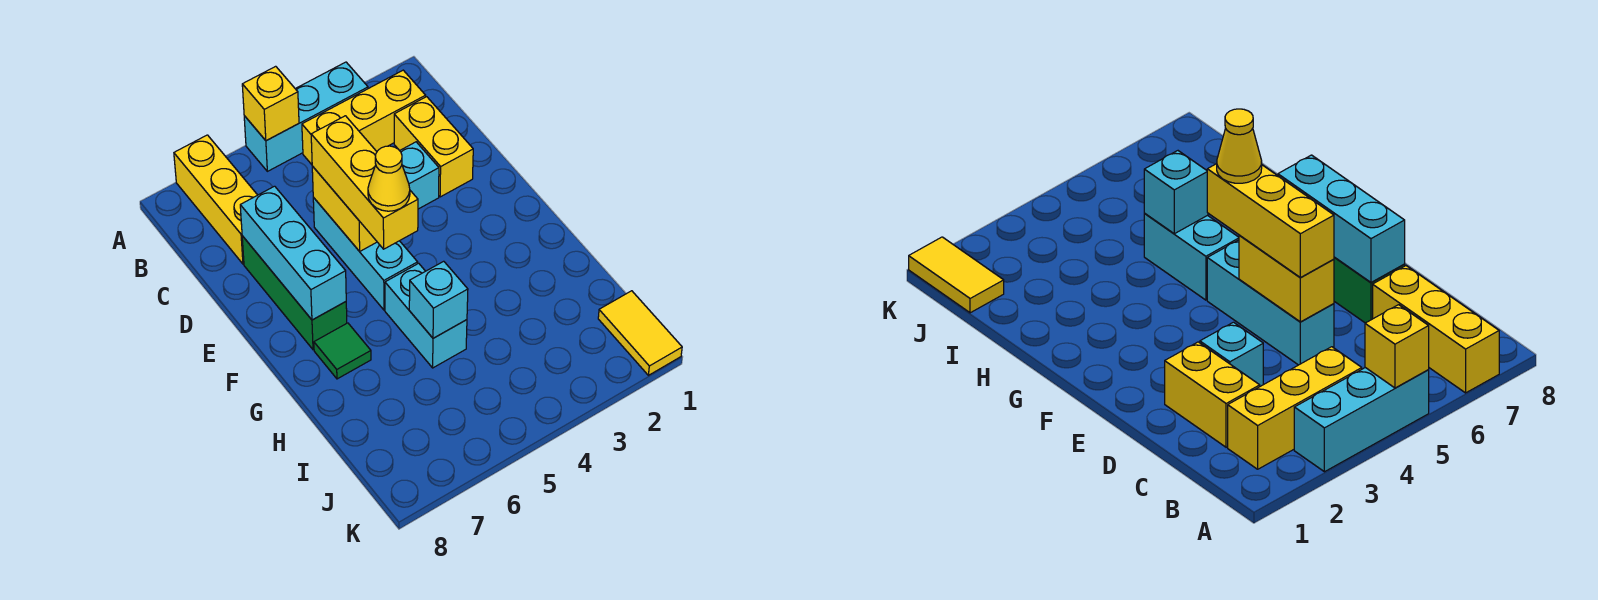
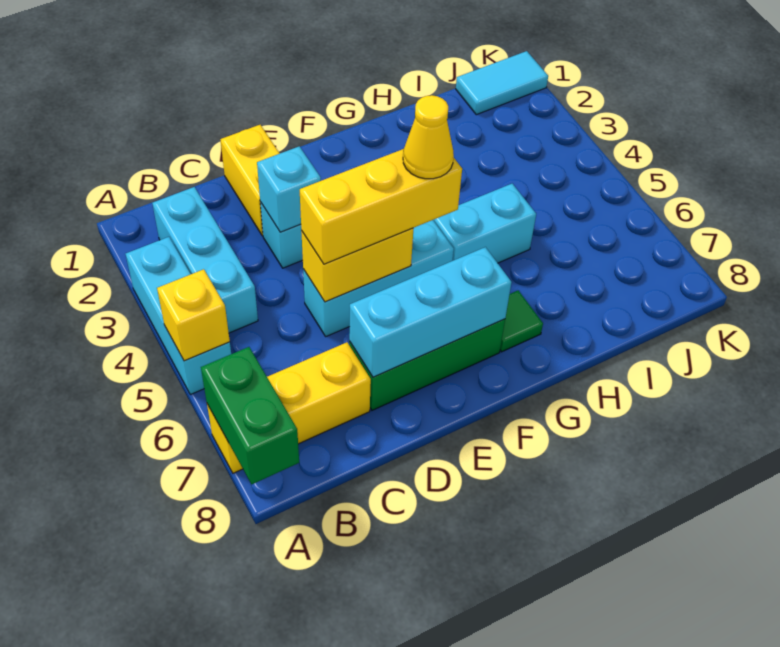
none -> green brick A7:A8 level 2
yellow brick B2:B4 level 1 -> cyan brick B2:B4 level 1
yellow brick C2:D2 level 1 -> yellow brick D1:D2 level 1
cyan brick H5 level 2 -> cyan brick D3 level 2
yellow tile J1:K1 level 1 -> cyan tile J1:K1 level 1

